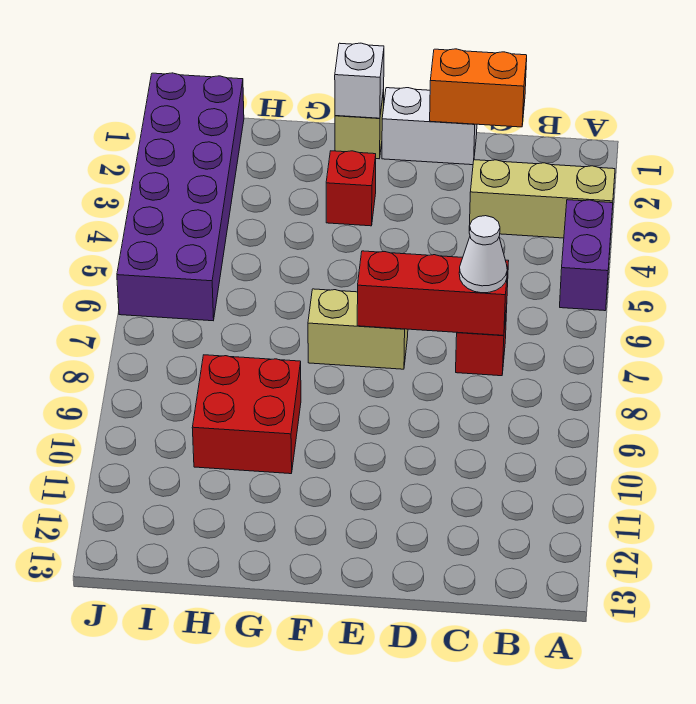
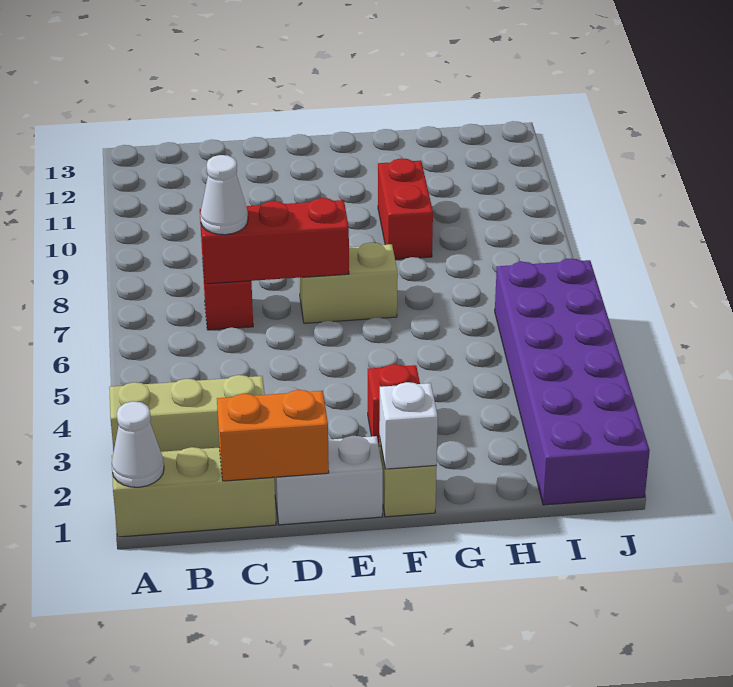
none -> tan brick A1:C1 level 1
none -> white cone A1 level 2
purple brick A4:A5 level 1 -> none
red brick G9:H10 level 1 -> red brick G9:G10 level 1

